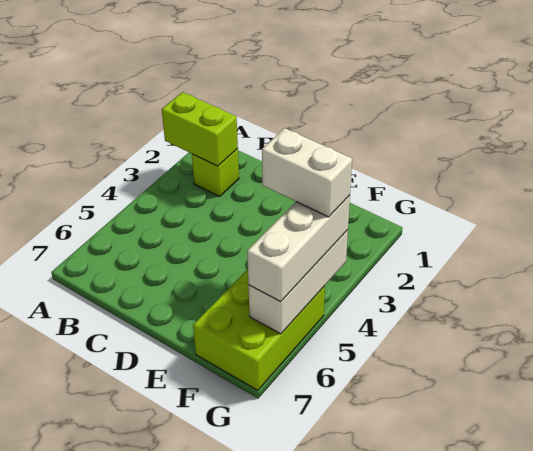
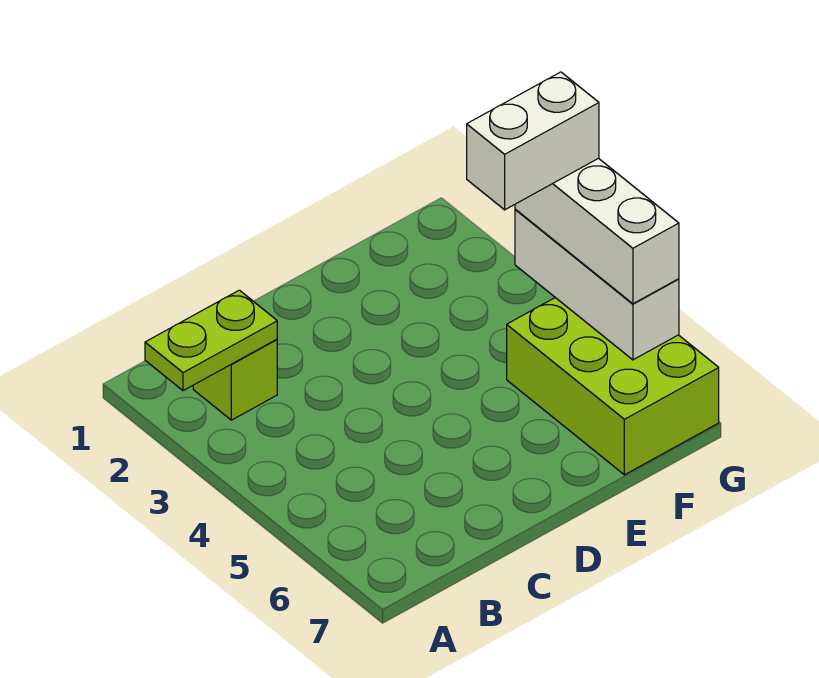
lime brick A2:B2 level 2 -> lime plate A2:B2 level 2

